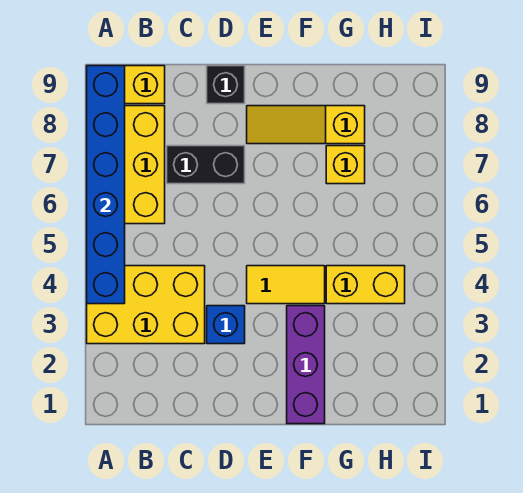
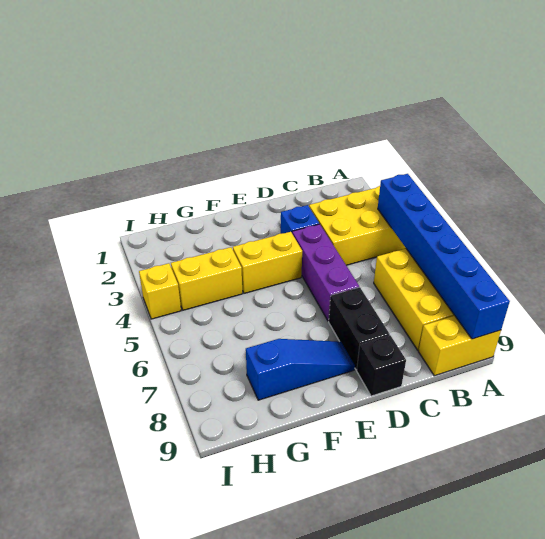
black brick C7:D7 level 1 -> black brick D7:D8 level 1
yellow tile E4:F4 level 1 -> yellow brick E4:F4 level 1
yellow slope E8:G8 level 1 top G -> blue slope E8:G8 level 1 top G
purple brick F1:F3 level 1 -> purple brick D4:D6 level 1
yellow brick G7 level 1 -> yellow brick I4 level 1

